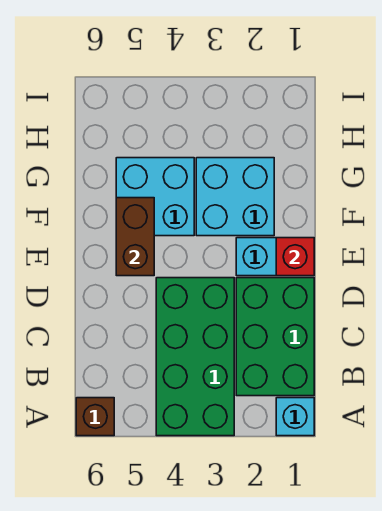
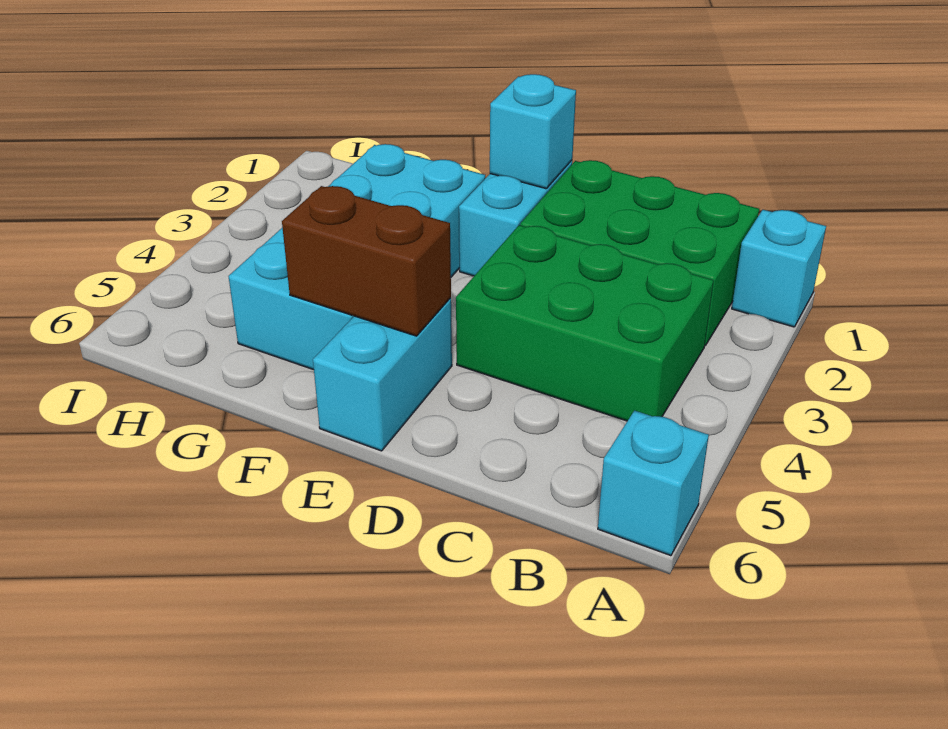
green brick A3:D4 level 1 -> green brick B3:D4 level 1
brown brick A6 level 1 -> cyan brick A6 level 1
red brick E1 level 2 -> cyan brick E1 level 2
none -> cyan brick E5:E6 level 1

